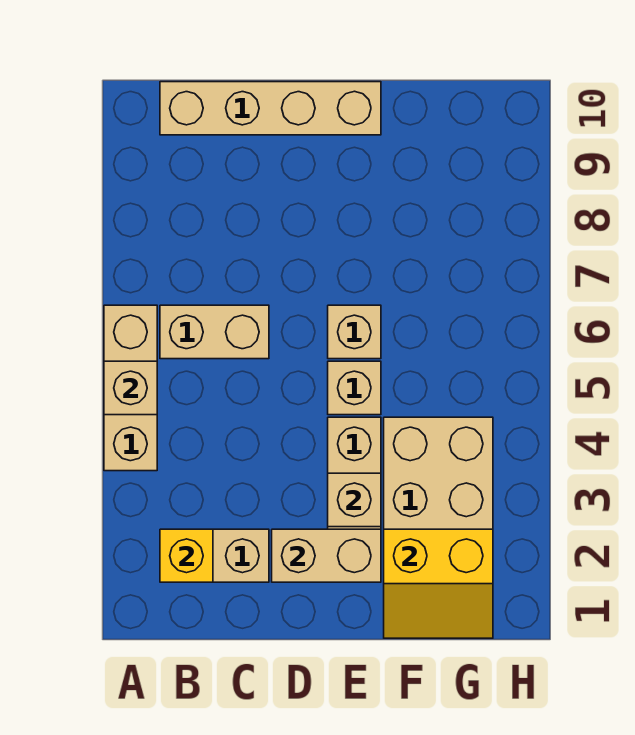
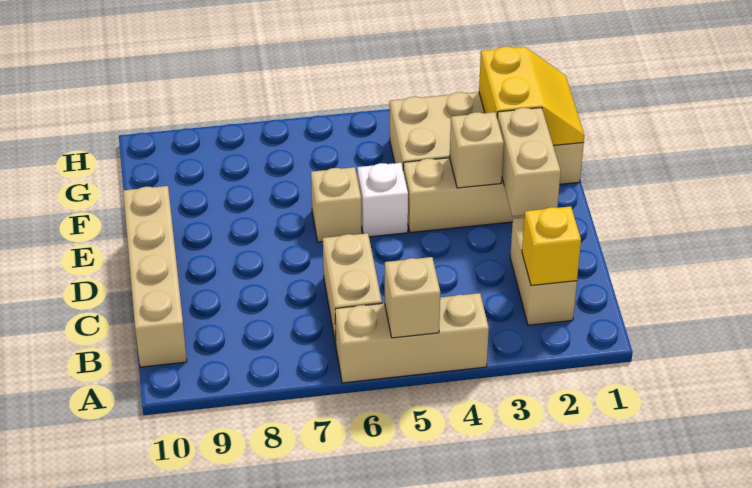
tan brick E5 level 1 -> white brick E5 level 1

